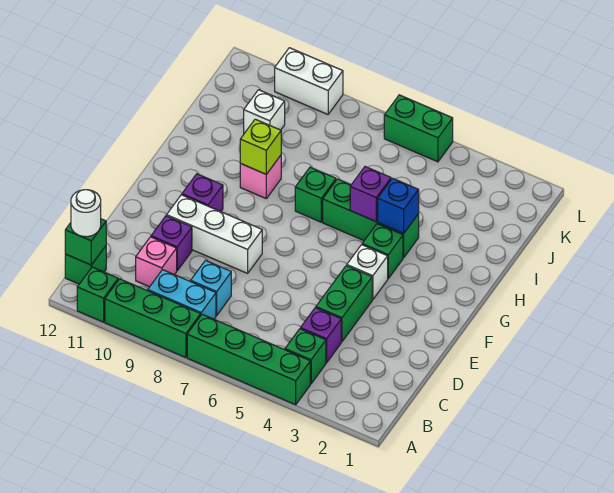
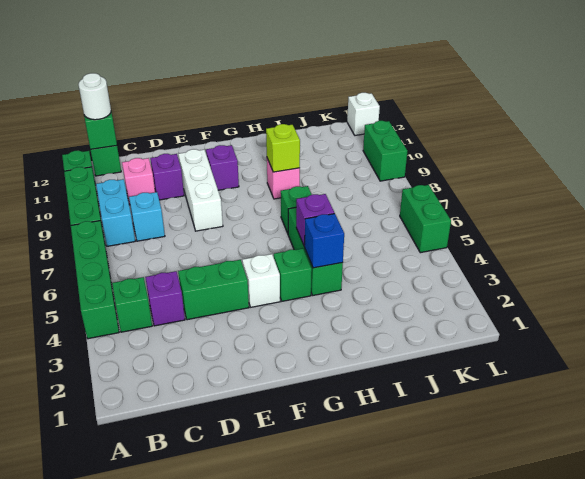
white brick J10 level 1 -> white brick L12 level 1
white brick L9:L10 level 1 -> green brick L9:L10 level 1

